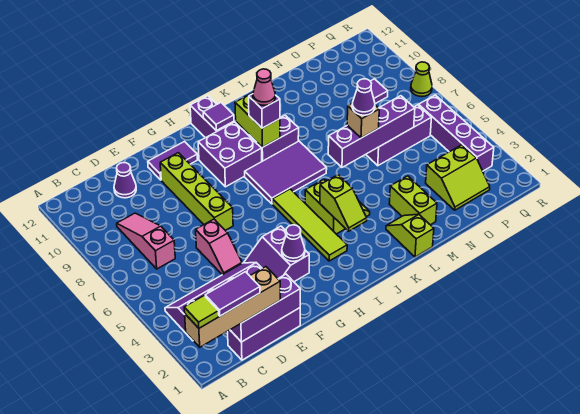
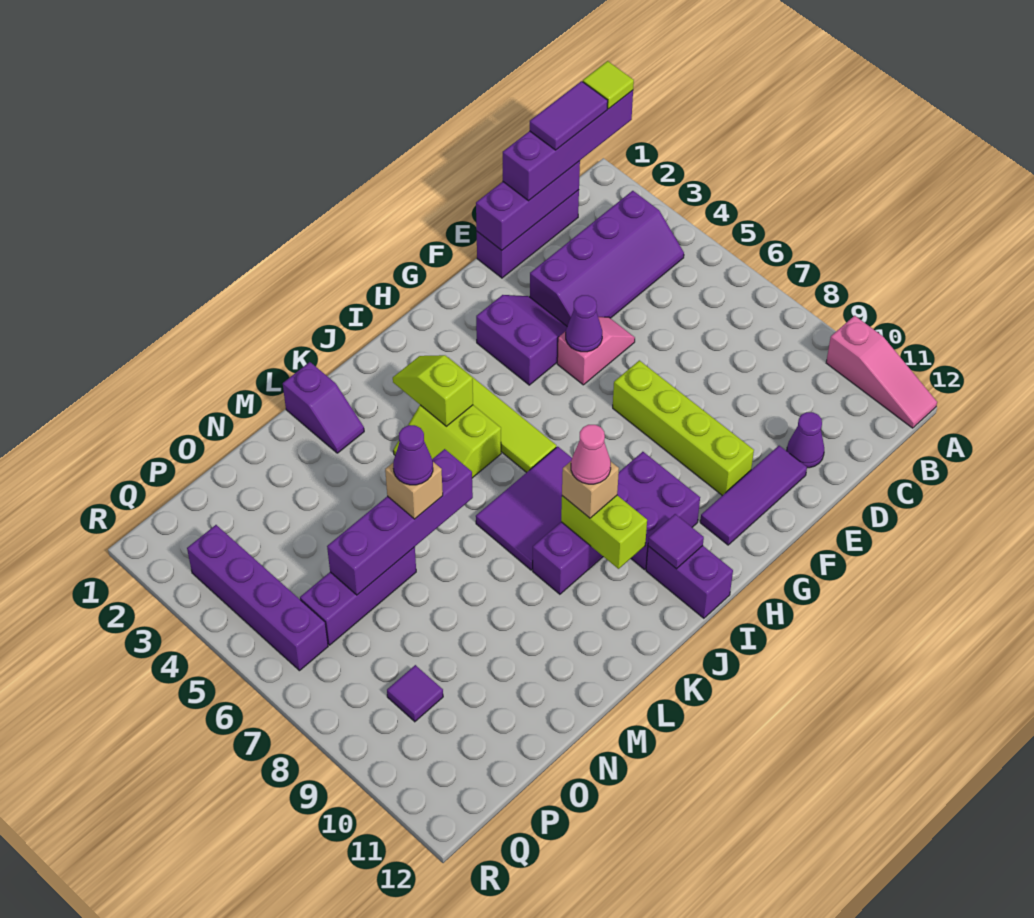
tan brick A1:D1 level 3 -> purple brick A1:D1 level 3
pink slope C7:C9 level 1 top 7 -> pink slope A10:A12 level 1 top 10
pink slope E5:E6 level 1 top 6 -> pink slope E5:F5 level 1 top F
purple tile F11:G11 level 1 -> purple tile E11:G11 level 1
purple cone G3 level 2 -> purple cone F5 level 2
purple brick J9 level 3 -> tan brick J9 level 3
lime slope L1:L2 level 1 top 1 -> purple slope L1:L2 level 1 top 1
lime brick M2:M3 level 1 -> none
lime slope O2:P3 level 1 top 3 -> none
lime cone R8 level 1 -> none

